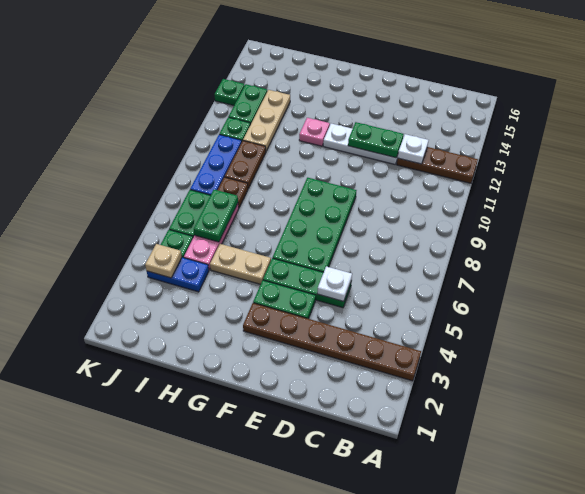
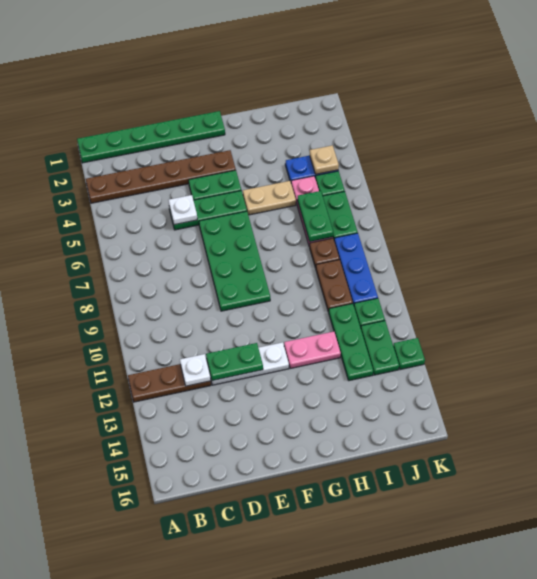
none -> green plate A1:F1 level 1
pink plate G12 level 1 -> pink plate G12:H12 level 1
tan plate I11:I13 level 1 -> green plate I11:I13 level 1

